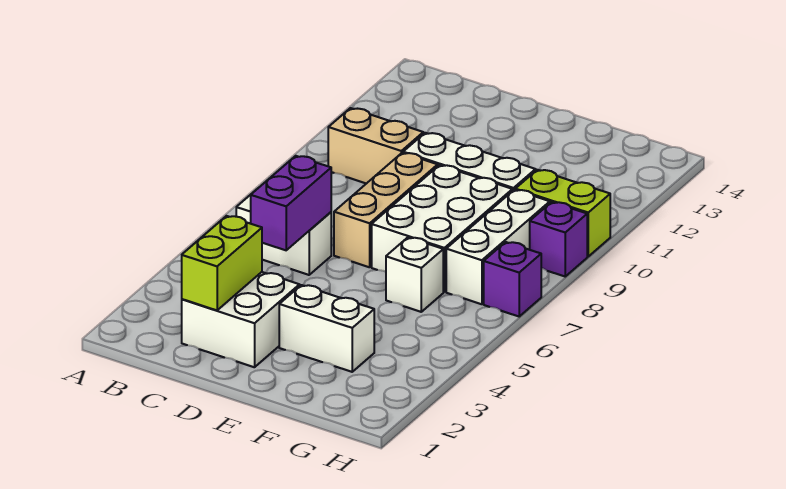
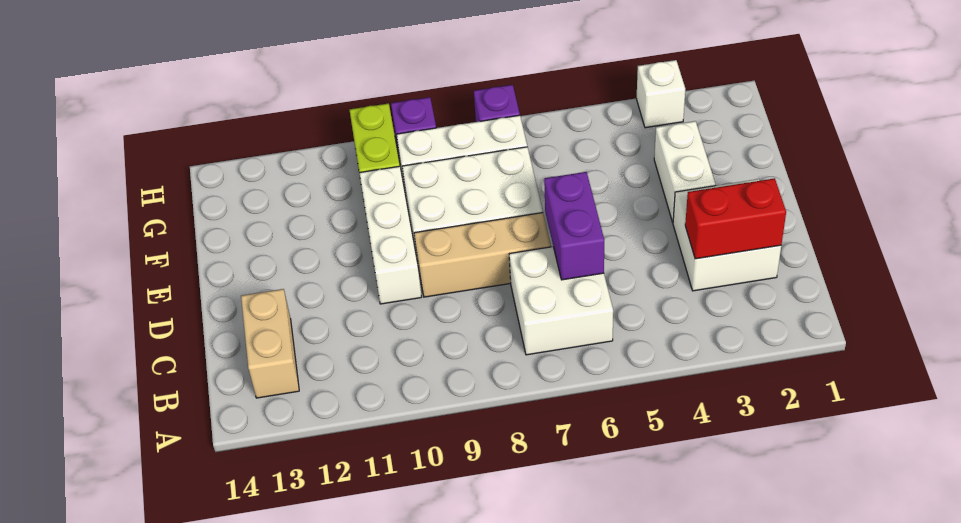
white brick B6:C6 level 1 -> white brick B6:C7 level 1
tan brick B10:C10 level 1 -> tan brick B13:C13 level 1
lime brick C2:C3 level 2 -> red brick C2:C3 level 2
purple brick C5:C6 level 2 -> purple brick C6:D6 level 2
white brick F6 level 1 -> white brick H3 level 1

